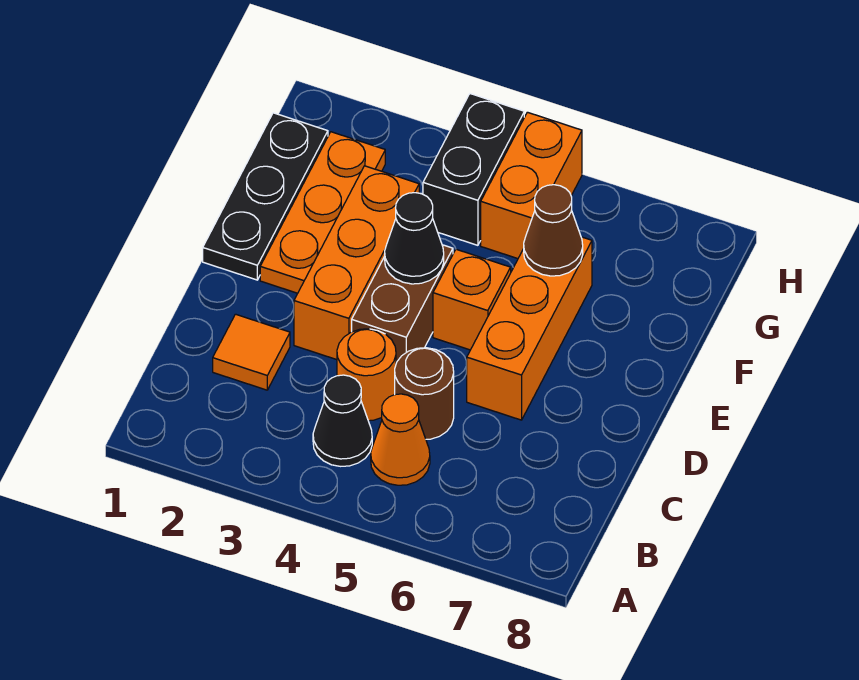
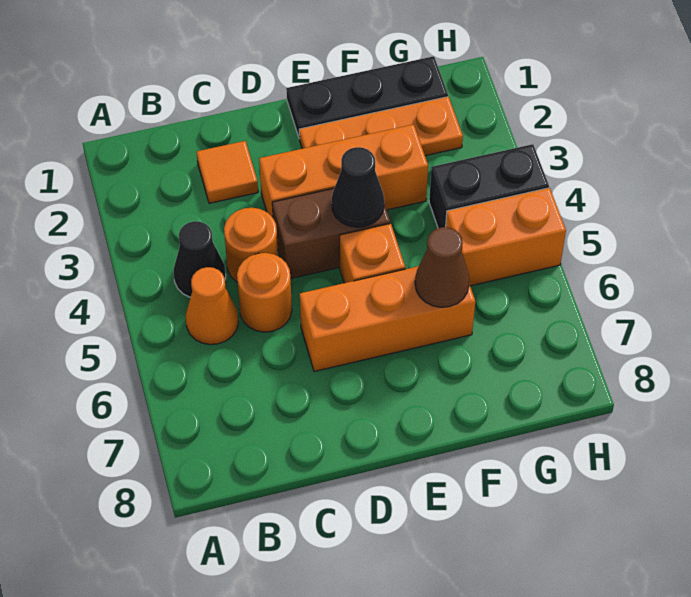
brown round brick C5 level 1 -> orange round brick C5 level 1

